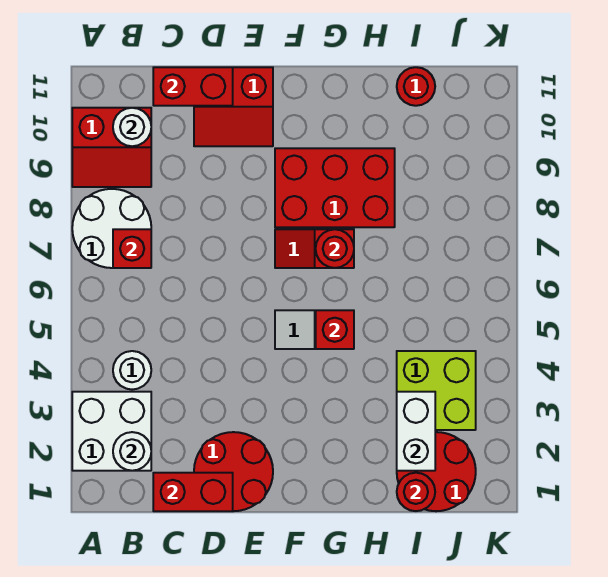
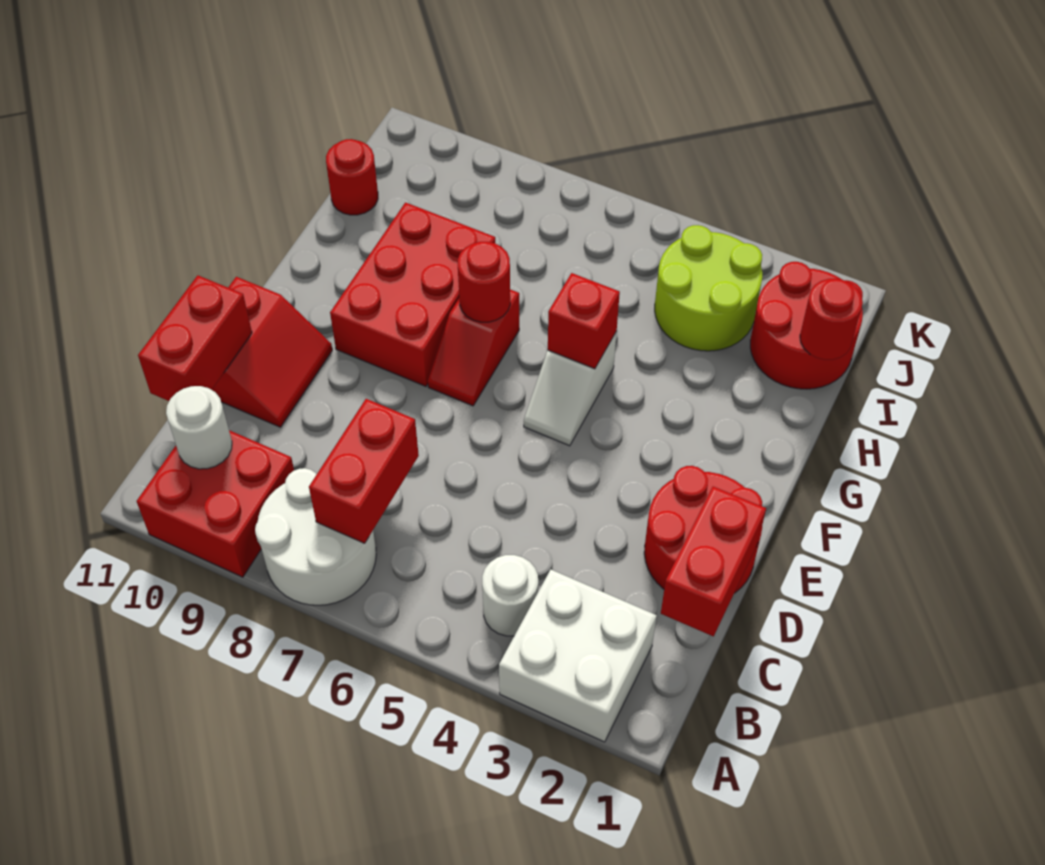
red slope A9:B10 level 1 top 10 -> red brick A9:B10 level 1
white round brick B2 level 2 -> none
red brick B7 level 2 -> red brick B7:C7 level 2
white brick I2:I3 level 2 -> none
lime brick I3:J4 level 1 -> lime round brick I3:J4 level 1

